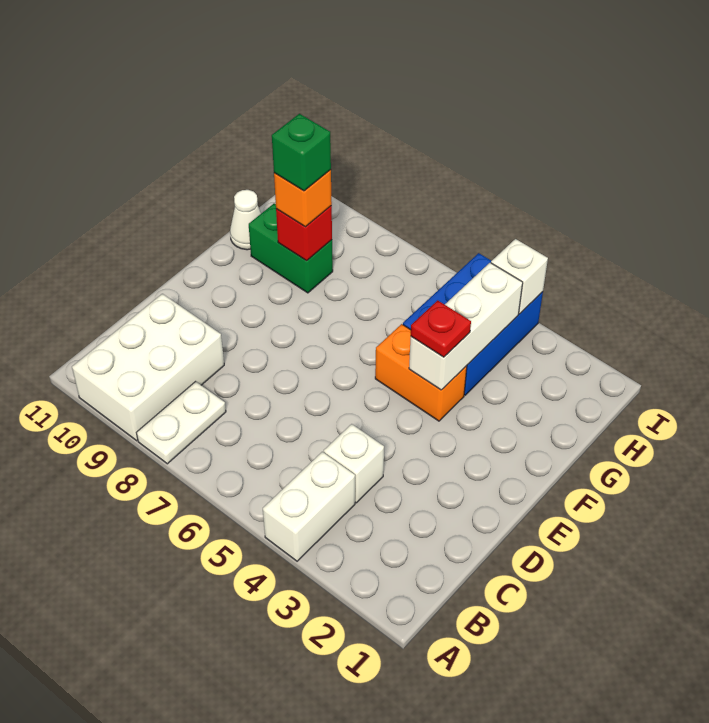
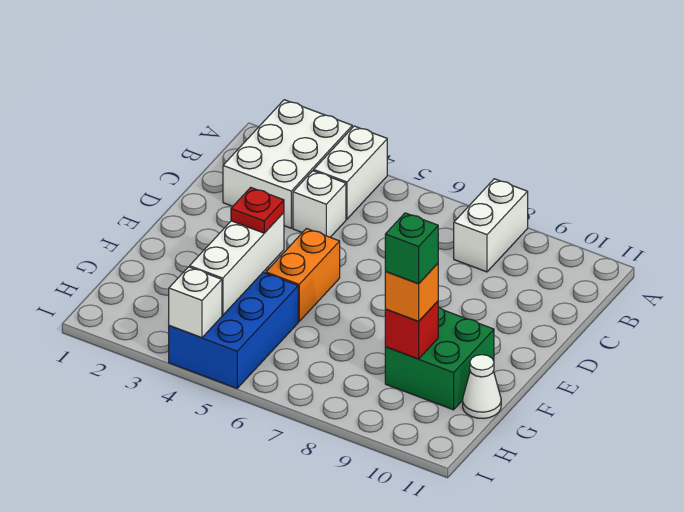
white plate A8:B8 level 1 -> white brick A8:B8 level 1
white brick A9:C10 level 1 -> white brick A2:C3 level 1
orange brick F4:F5 level 1 -> orange brick E5:F5 level 1
green brick G9:G10 level 1 -> green brick F9:G10 level 1

